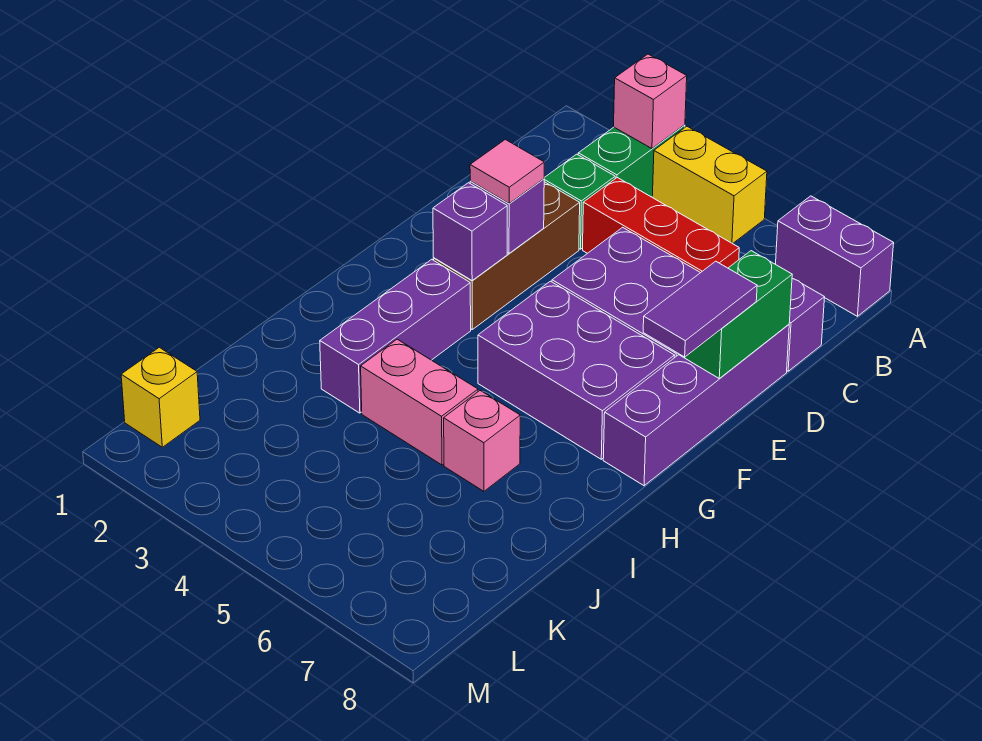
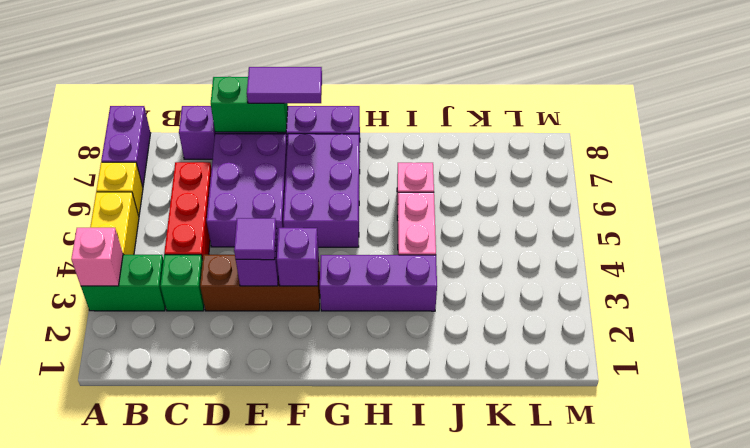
pink tile E3 level 3 -> purple tile E3 level 3
yellow brick L1 level 1 -> yellow brick A6 level 1

